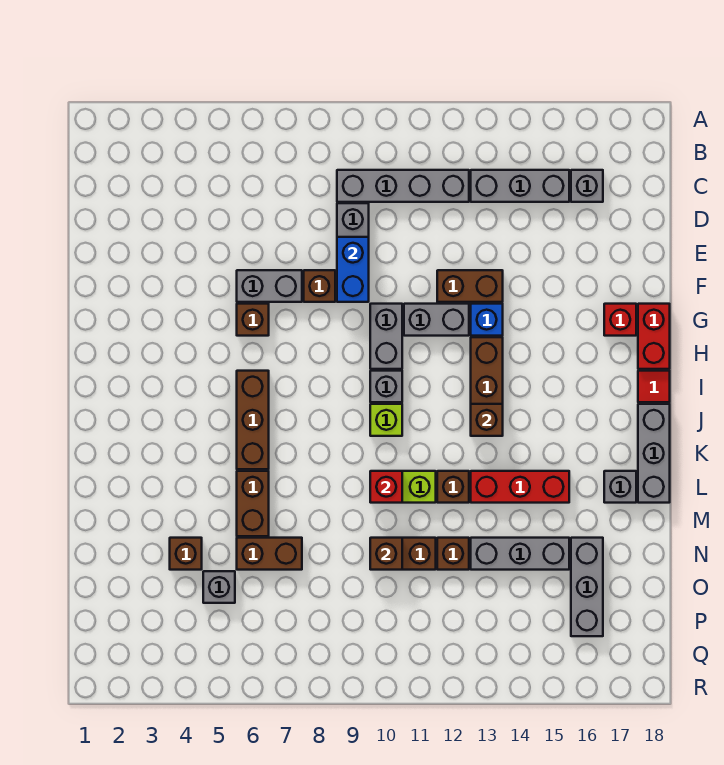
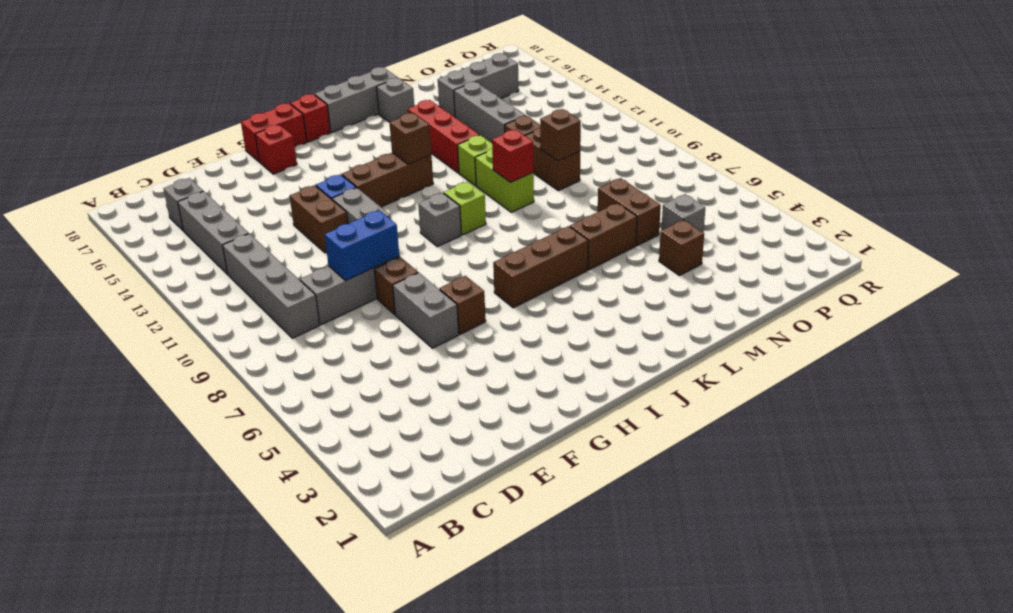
grey brick G10:H10 level 1 -> none
red tile I18 level 1 -> red brick I18 level 1
brown brick L12 level 1 -> lime brick L12 level 1

